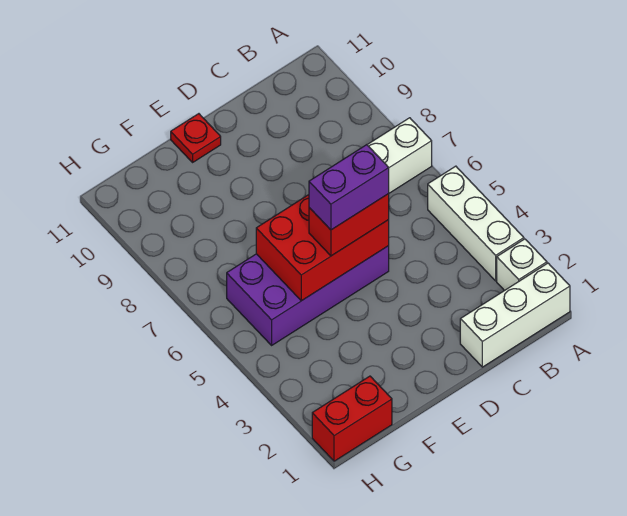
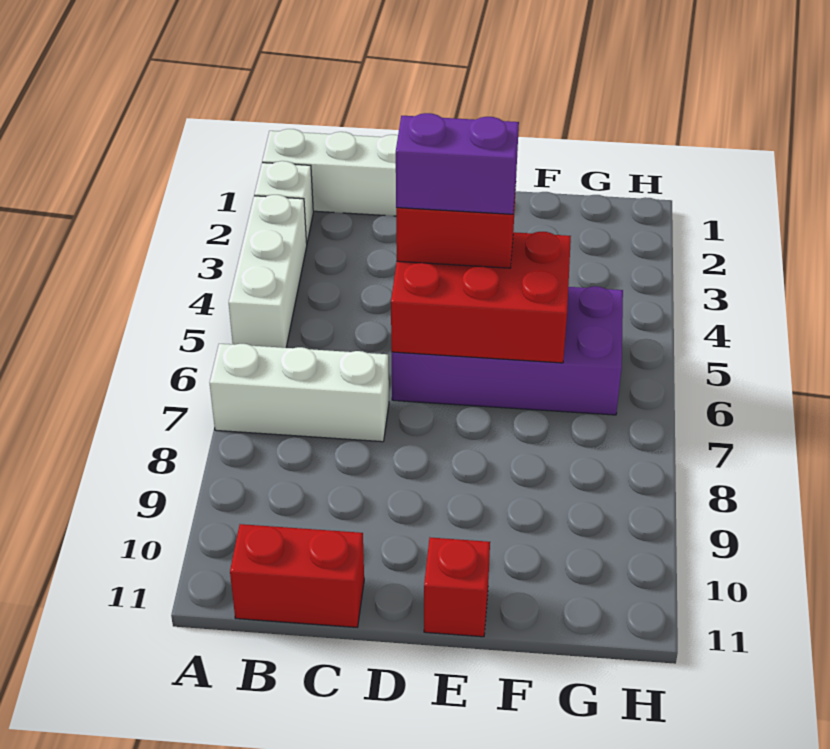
red plate E11 level 1 -> red brick E11 level 1
red brick G1:H1 level 1 -> red brick B11:C11 level 1

